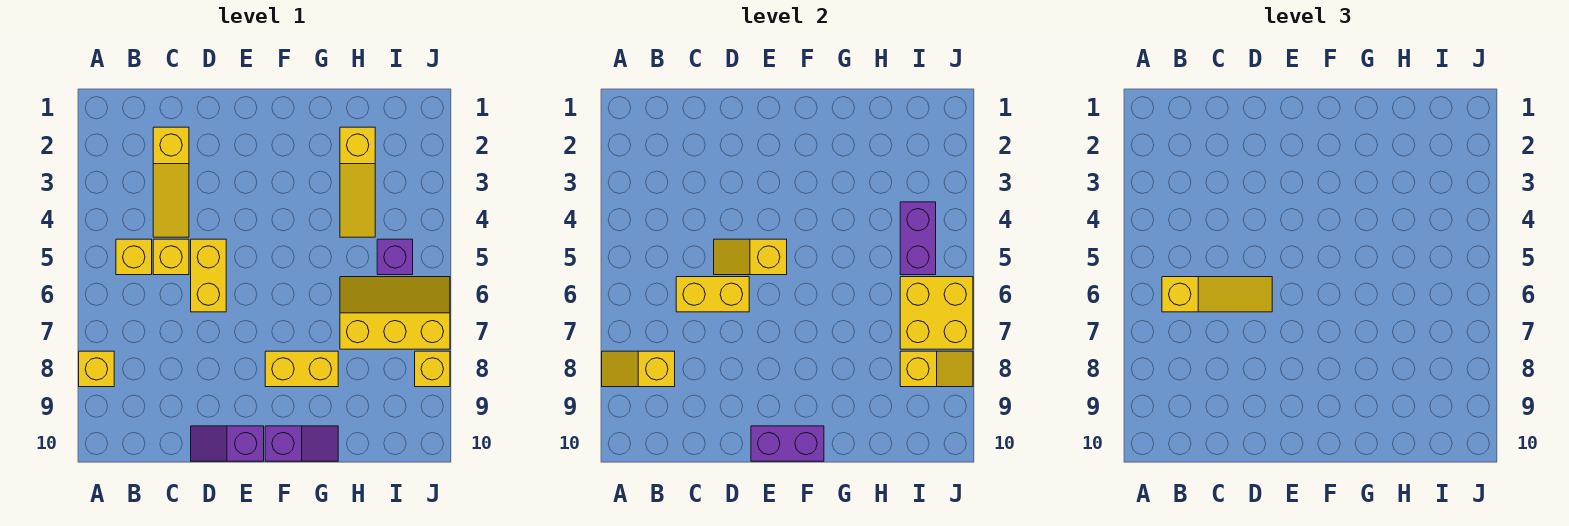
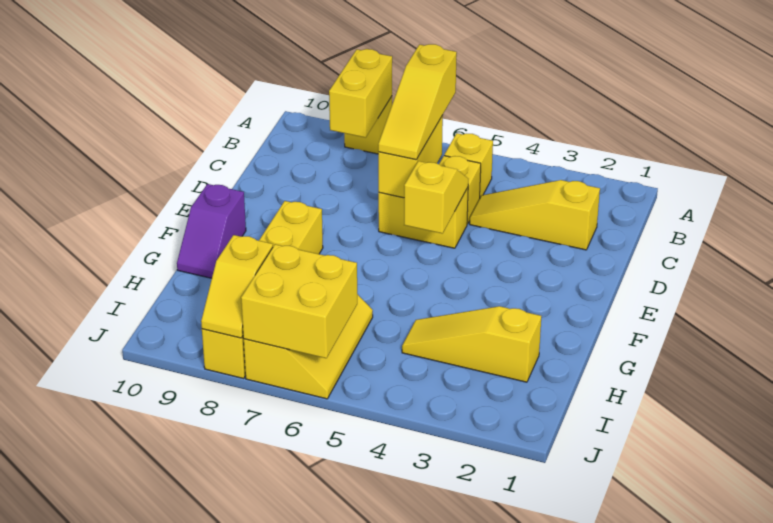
yellow slope A8:B8 level 2 top B -> yellow brick A8:B8 level 2
purple slope D10:E10 level 1 top E -> none
purple brick E10:F10 level 2 -> none
purple brick I4:I5 level 2 -> none
purple brick I5 level 1 -> none

